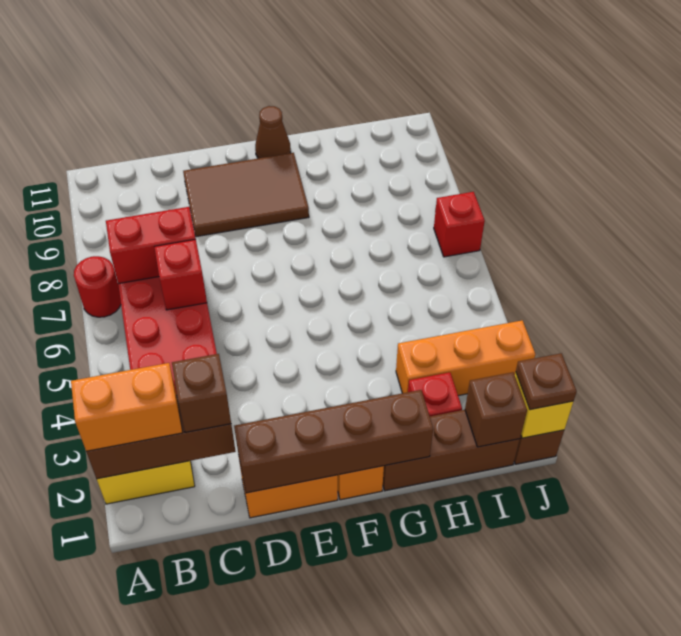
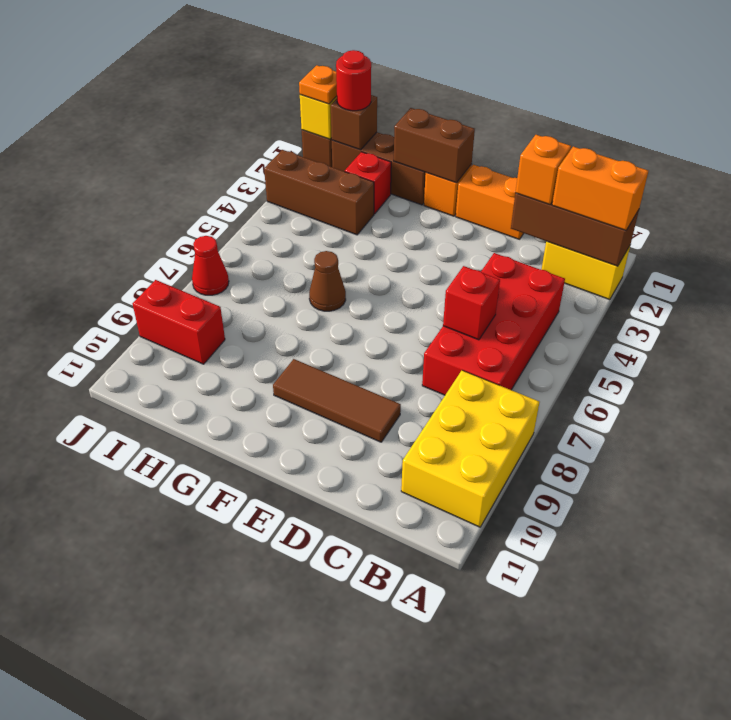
red round brick A7 level 1 -> red round brick I1 level 3
none -> yellow brick A8:B10 level 1
red brick B7:C7 level 2 -> red brick I9:J9 level 1
brown brick C2 level 3 -> orange brick C2 level 3
brown brick D1:G1 level 2 -> brown brick F1:G1 level 2
brown tile D9:F10 level 1 -> brown tile D9:F9 level 1
brown cone F11 level 1 -> brown cone G6 level 1
orange brick H3:J3 level 1 -> brown brick H3:J3 level 1
brown plate J1 level 3 -> orange plate J1 level 3
red brick J7 level 1 -> red cone J7 level 1

